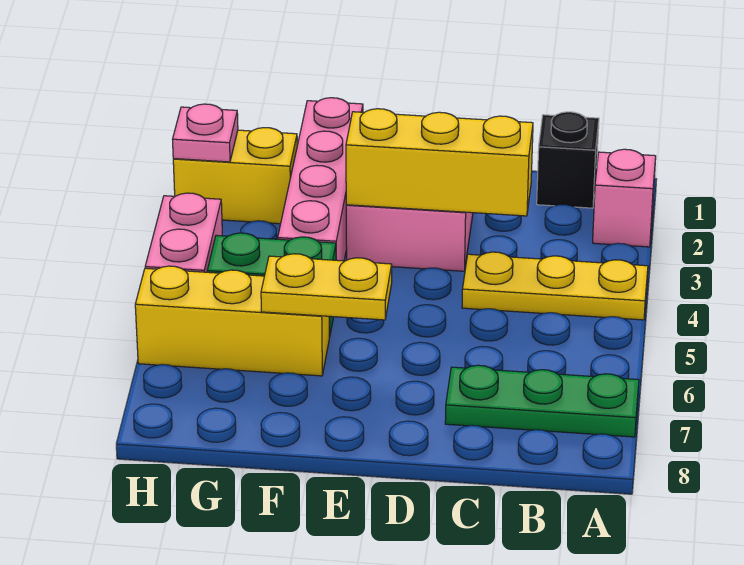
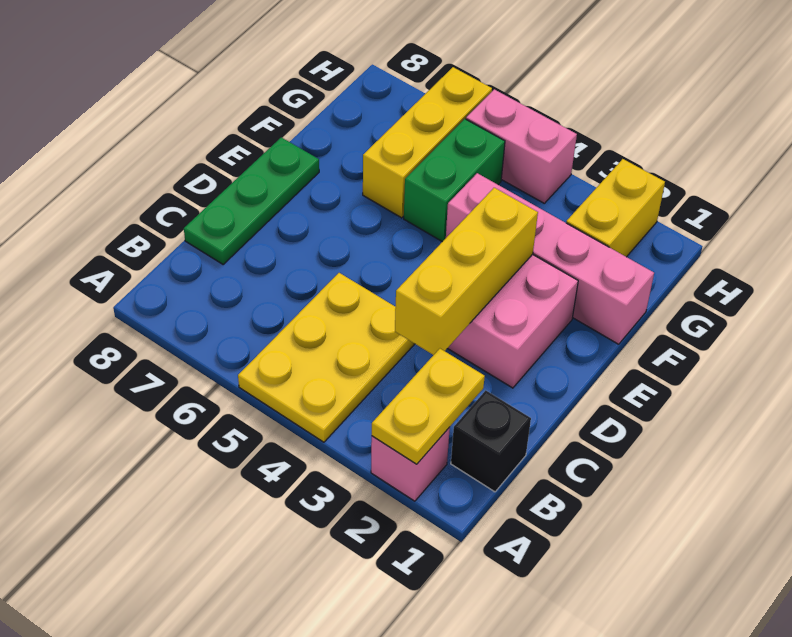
yellow plate A4:C4 level 1 -> yellow plate A4:C5 level 1
green plate A7:C7 level 1 -> green plate C8:E8 level 1
yellow plate E6:F6 level 2 -> yellow plate A2:B2 level 2
pink plate H2 level 2 -> none

